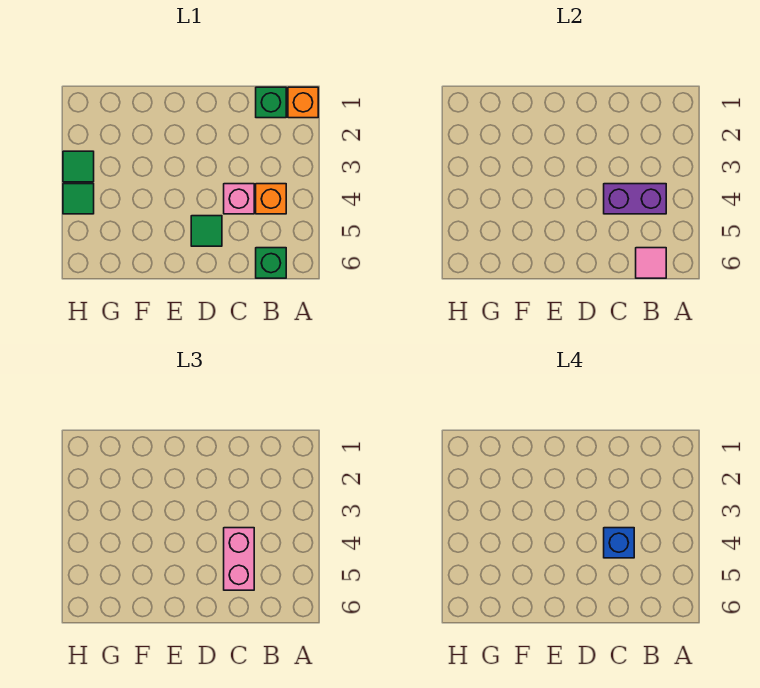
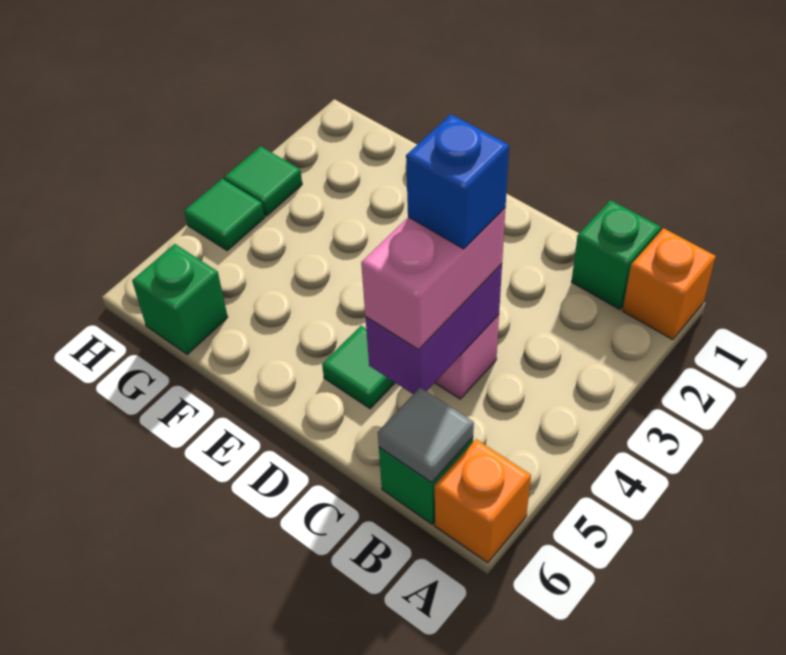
orange brick B4 level 1 -> orange brick A6 level 1
purple brick B4:C4 level 2 -> purple brick C4:C5 level 2
pink tile B6 level 2 -> grey tile B6 level 2
none -> green brick G6 level 1

